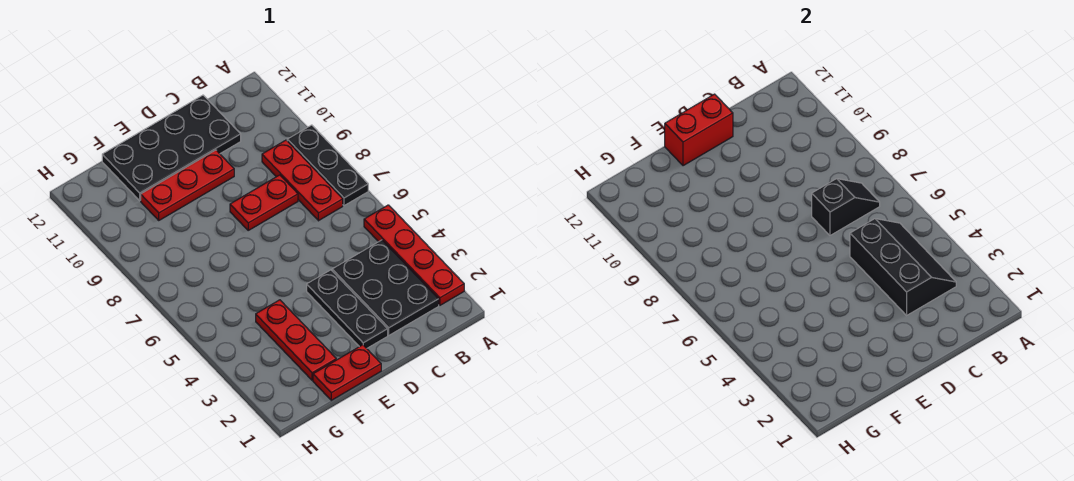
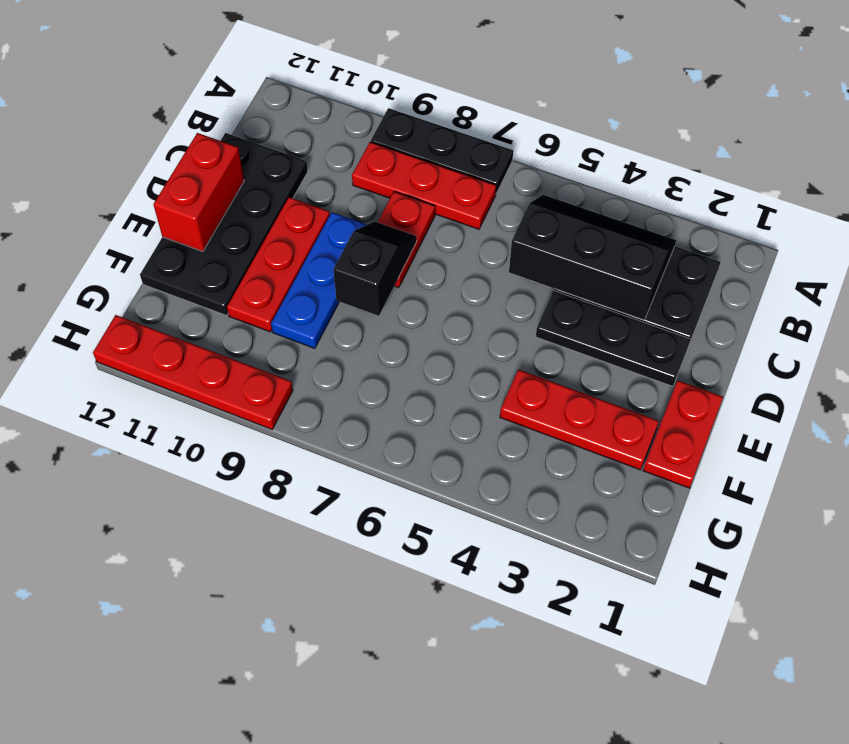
red plate A2:A5 level 1 -> red plate H9:H12 level 1
black slope B7:C7 level 2 top C -> black slope D8:E8 level 2 top E
none -> blue plate D9:F9 level 1

